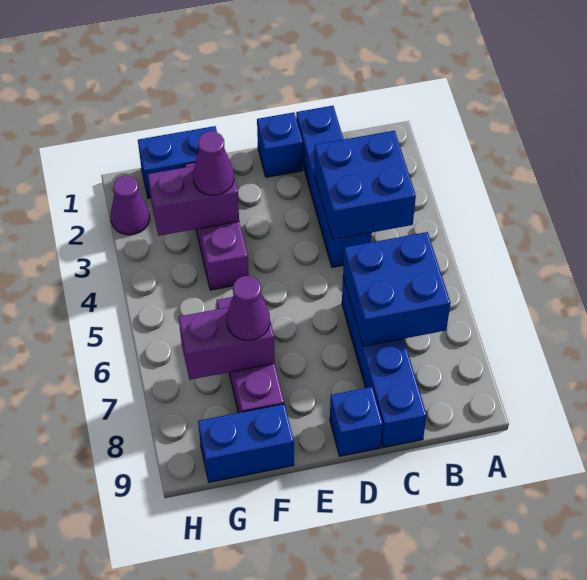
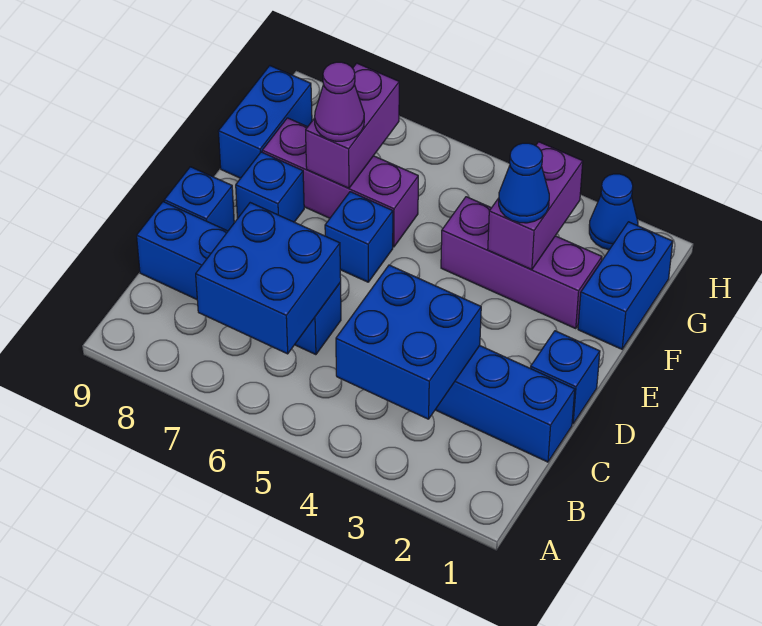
none -> blue brick E6 level 1
none -> blue brick E8 level 1
purple cone F3 level 3 -> blue cone F3 level 3
purple cone H2 level 1 -> blue cone H2 level 1

